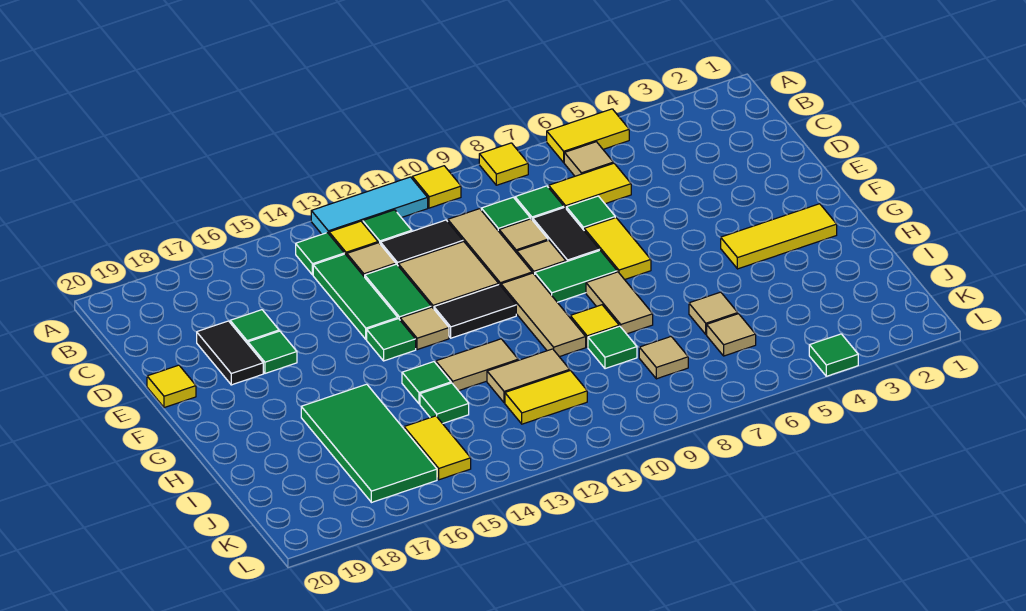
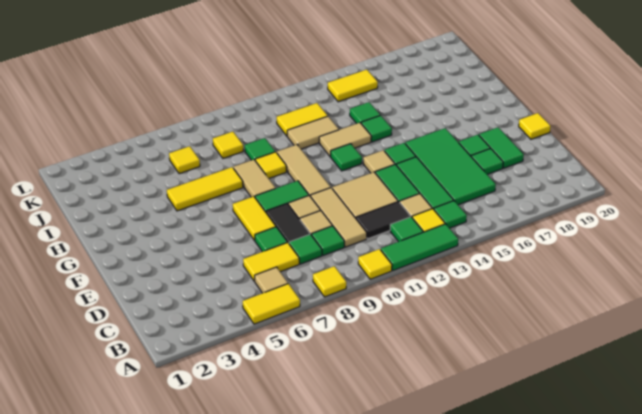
cyan tile A11:A13 level 1 -> green tile A11:A13 level 1
black tile D18:E18 level 1 -> green tile D18:E18 level 1
black tile F11:F12 level 1 -> none
yellow tile G2:G4 level 1 -> yellow tile H5:H7 level 1
green tile H16:K17 level 1 -> green tile C15:F16 level 1
tan tile I6 level 1 -> none
tan tile J6 level 1 -> yellow tile J6 level 1
tan tile J8 level 1 -> yellow tile J8 level 1
yellow tile J15:K15 level 1 -> yellow tile K14:K15 level 1
green tile L4 level 1 -> green tile G12 level 1

